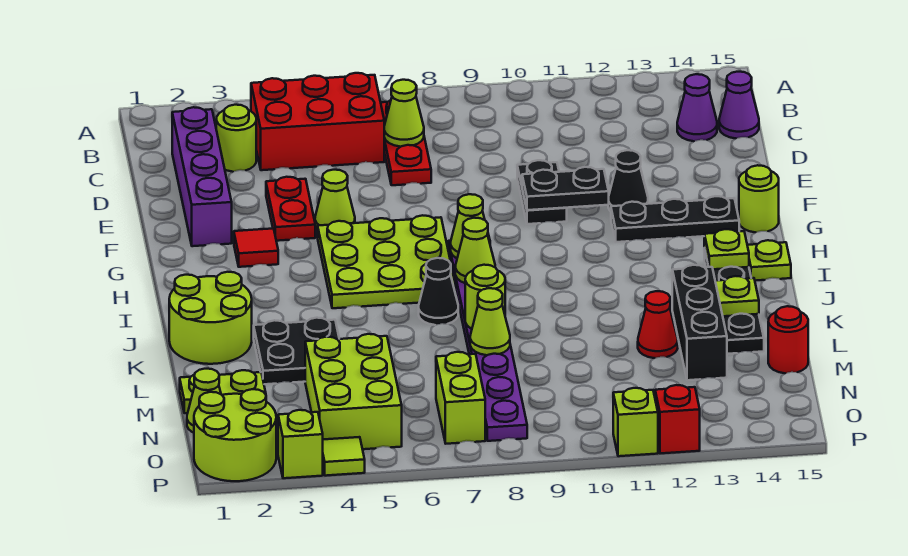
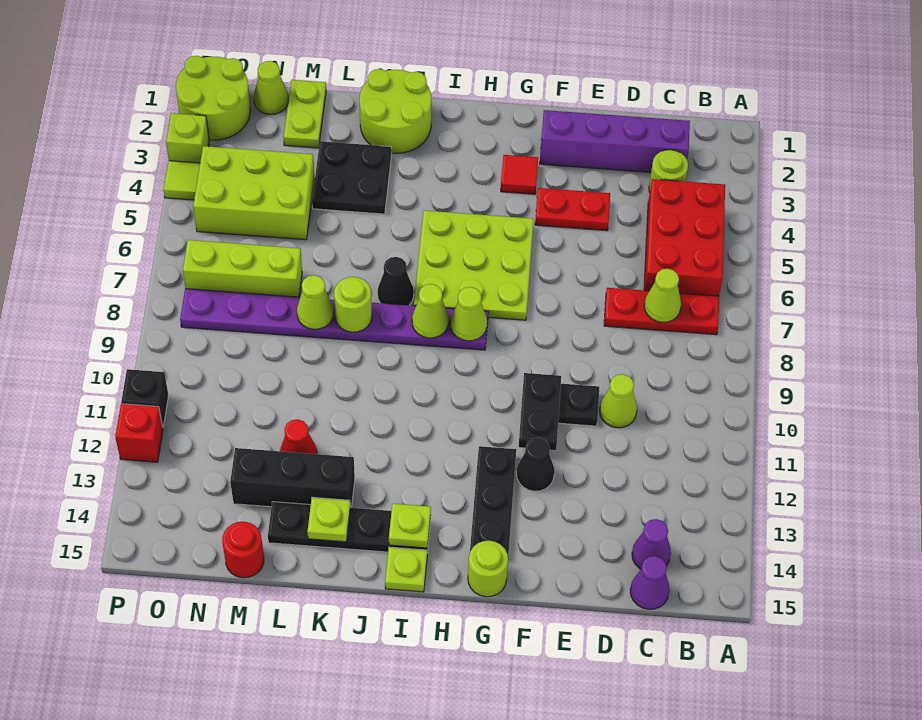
lime cone F5 level 1 -> lime cone D10 level 1
lime brick N7:O7 level 1 -> lime brick M7:O7 level 1
lime brick P11 level 1 -> black brick P11 level 1

